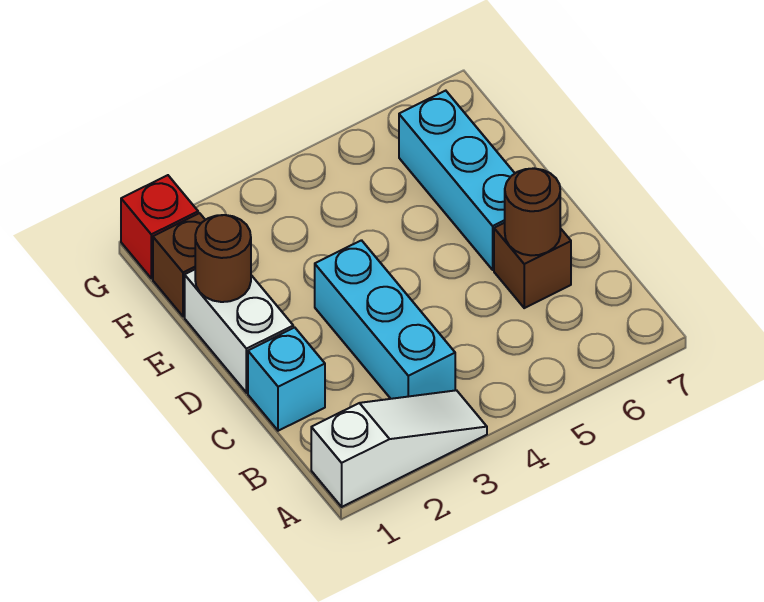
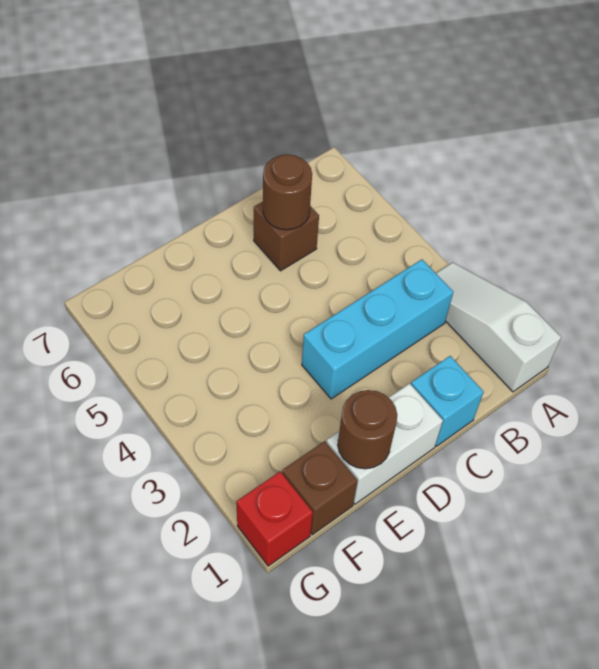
cyan brick D6:F6 level 1 -> none

